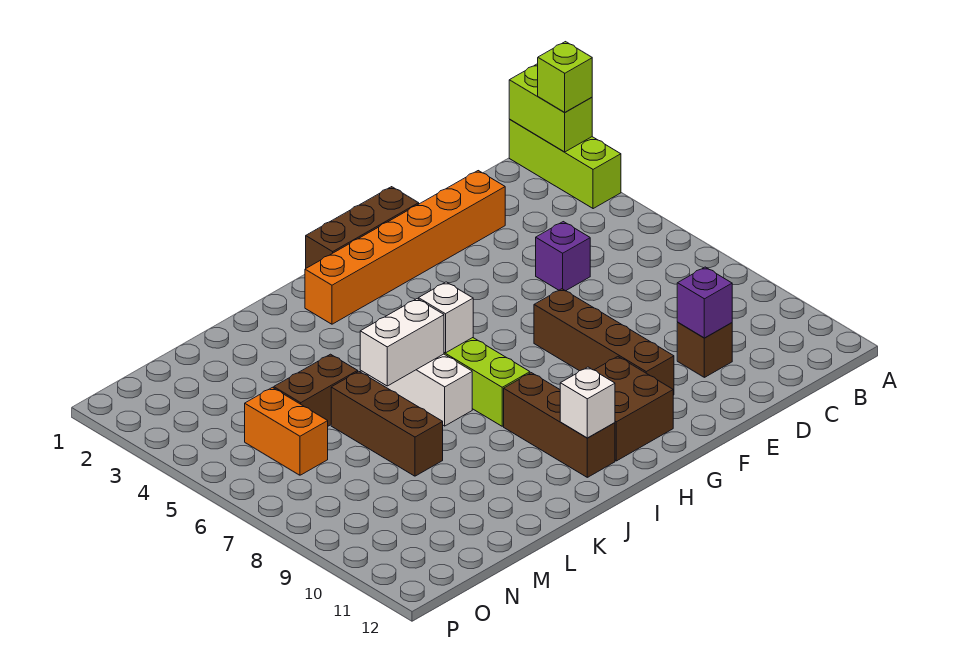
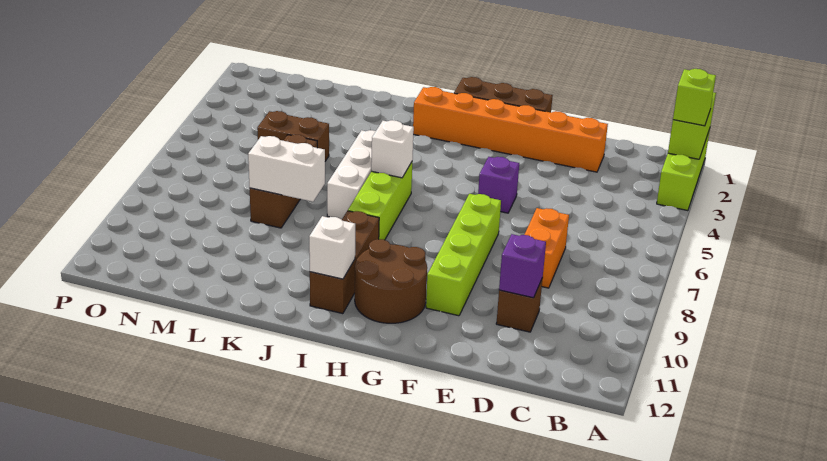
purple brick D5 level 1 -> purple brick F5 level 1
brown brick F7:F10 level 1 -> lime brick F7:F10 level 1
brown brick G10:H11 level 1 -> brown round brick G10:H11 level 1
white brick J6:K6 level 2 -> white brick K8:L8 level 2
orange brick N5:N6 level 1 -> orange brick D7:D8 level 1

